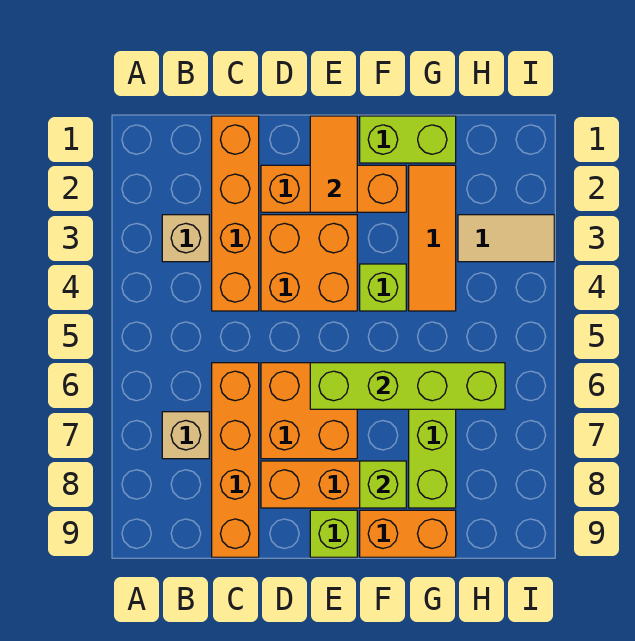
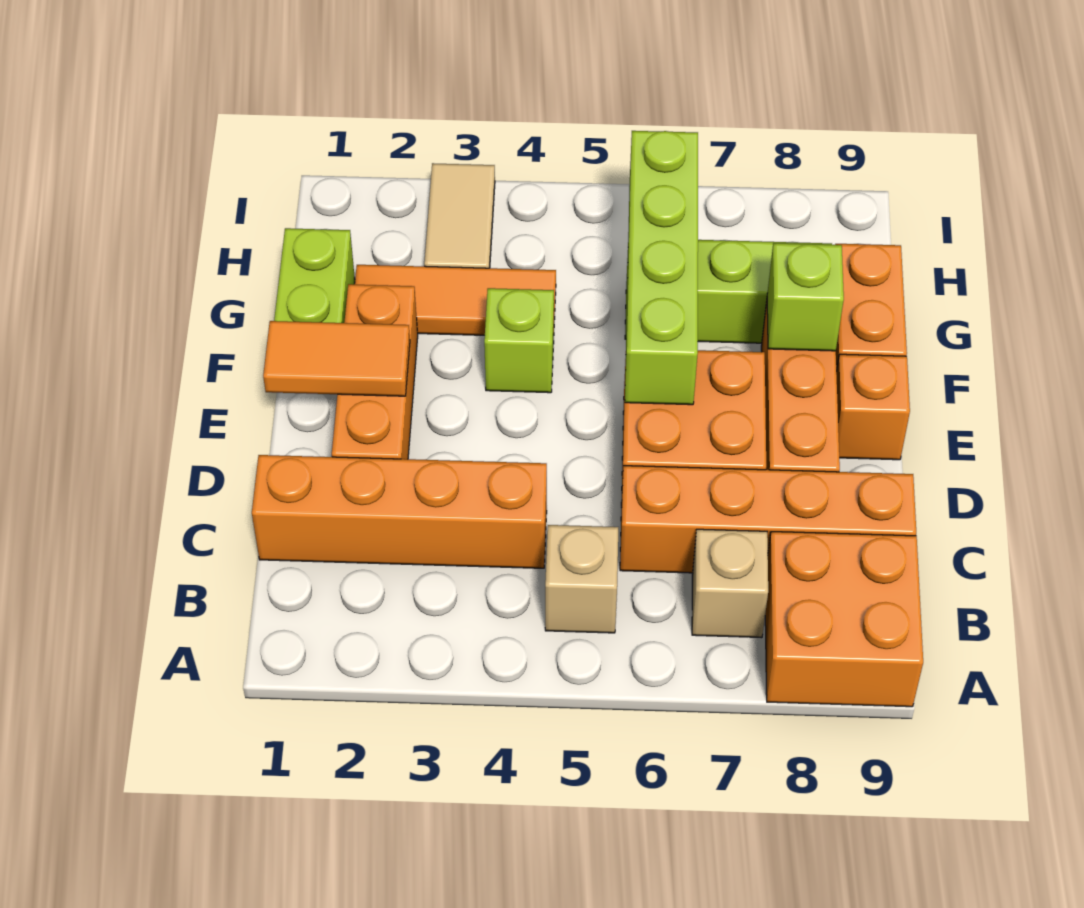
tan brick B3 level 1 -> tan brick B5 level 1
orange brick D3:E4 level 1 -> orange brick A8:B9 level 1
lime brick E9 level 1 -> orange brick E9 level 1

